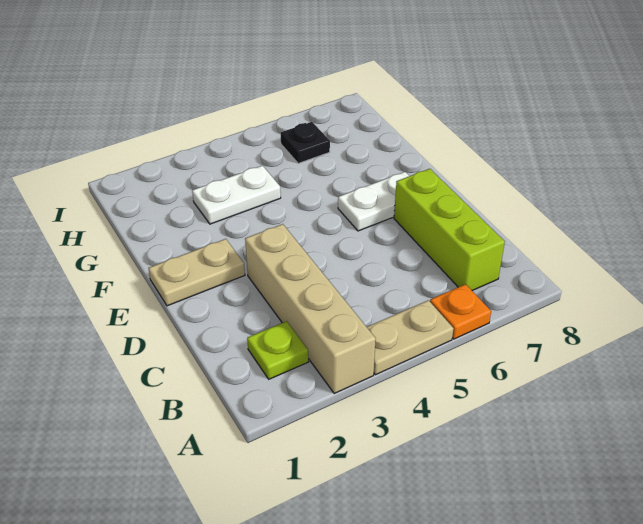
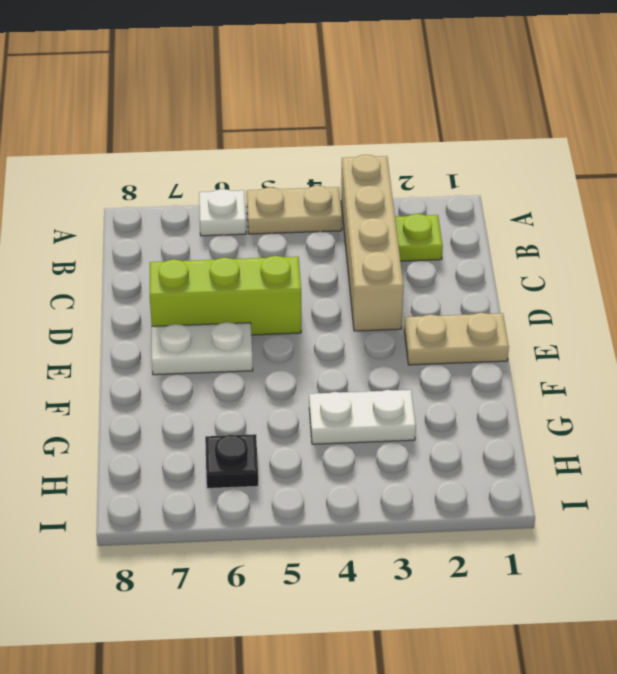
orange plate A6 level 1 -> white plate A6 level 1
lime brick B7:D7 level 1 -> lime brick D5:D7 level 1

